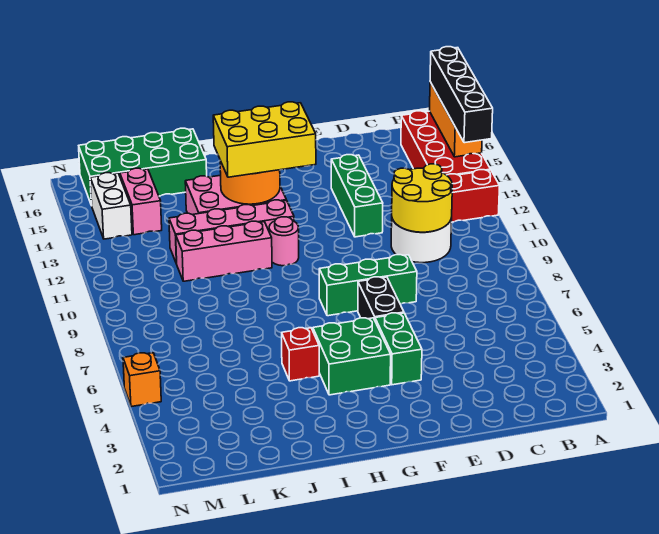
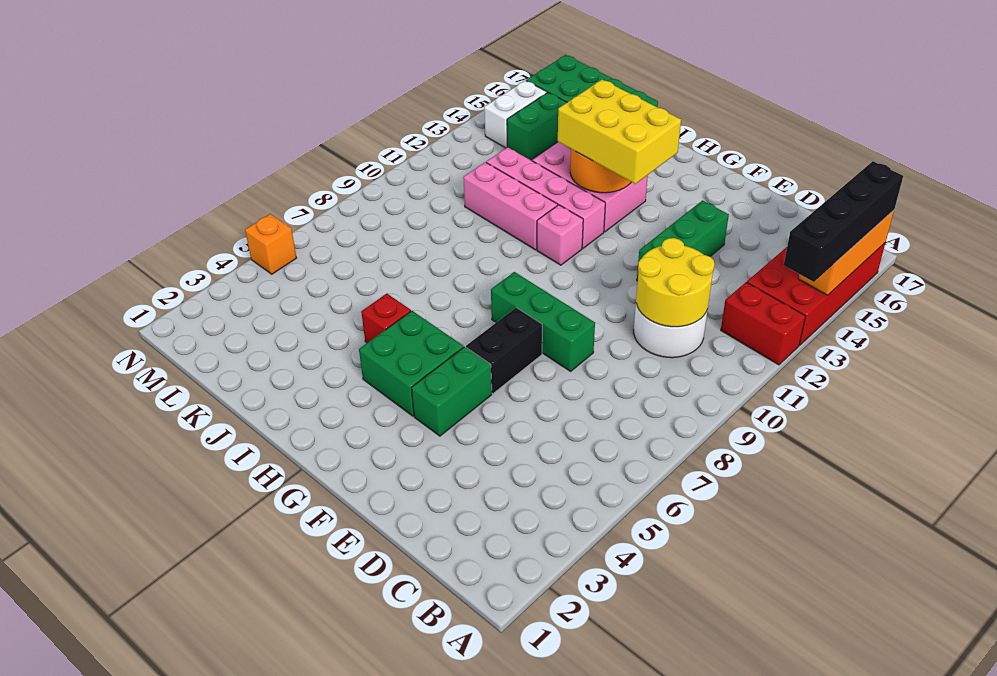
pink round brick H11 level 1 -> pink brick H11 level 1
pink brick L14:L15 level 1 -> green brick L14:L15 level 1

